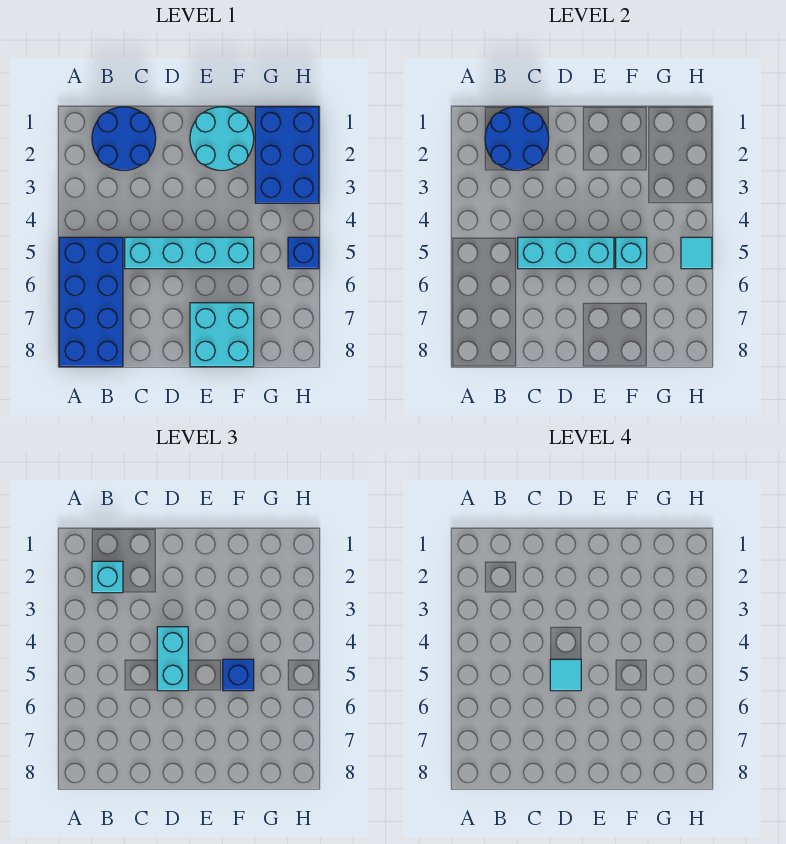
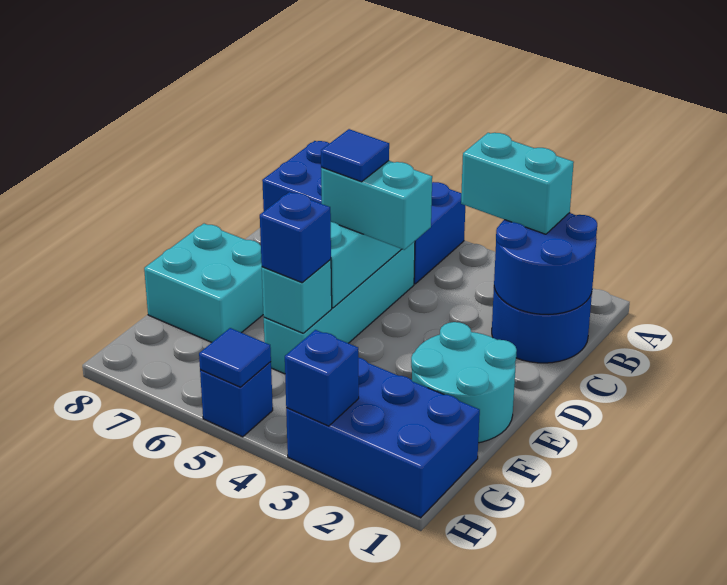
cyan brick B2 level 3 -> cyan brick B2:B3 level 3
cyan tile D5 level 4 -> blue tile D5 level 4
none -> blue brick H3 level 2
cyan tile H5 level 2 -> blue tile H5 level 2

